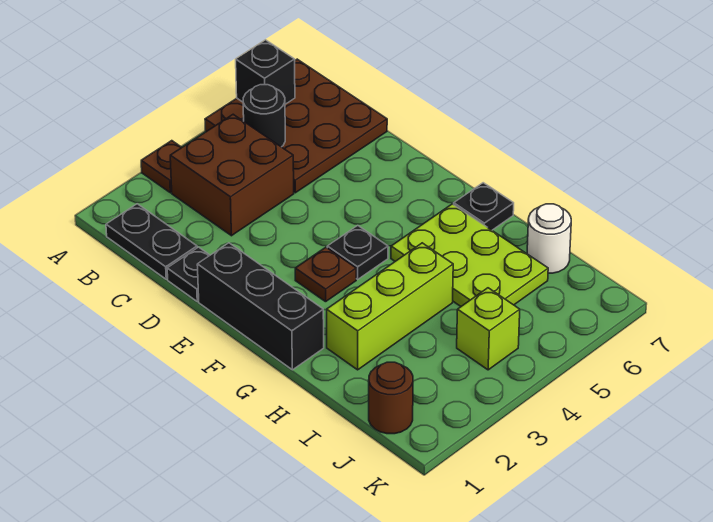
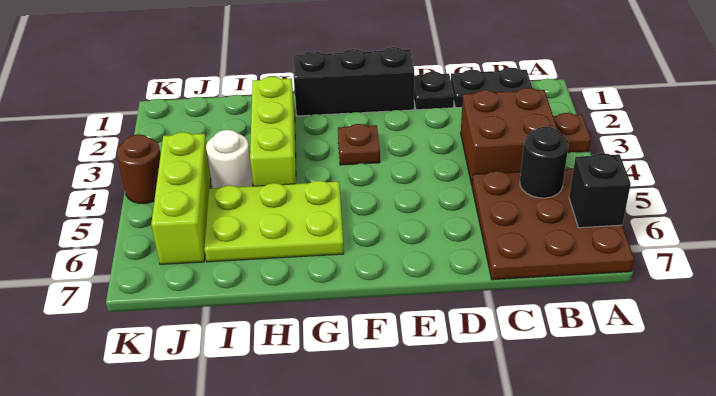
black plate F4 level 1 -> none
black plate G7 level 1 -> none
white round brick I7 level 1 -> white round brick I4 level 1
brown round brick J1 level 1 -> brown round brick K4 level 1
lime brick J4 level 1 -> lime brick J4:J6 level 1

